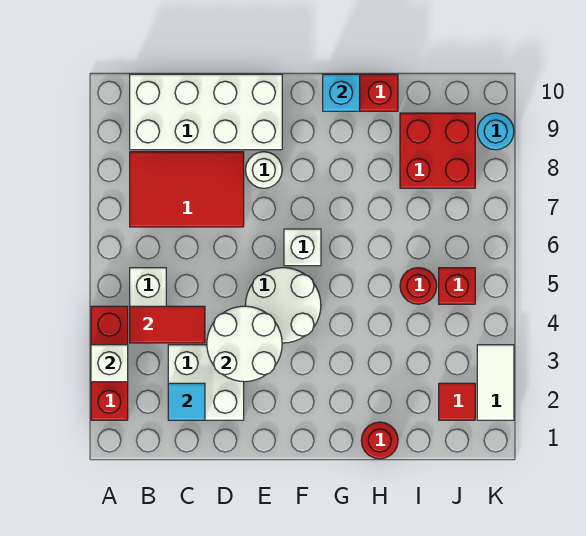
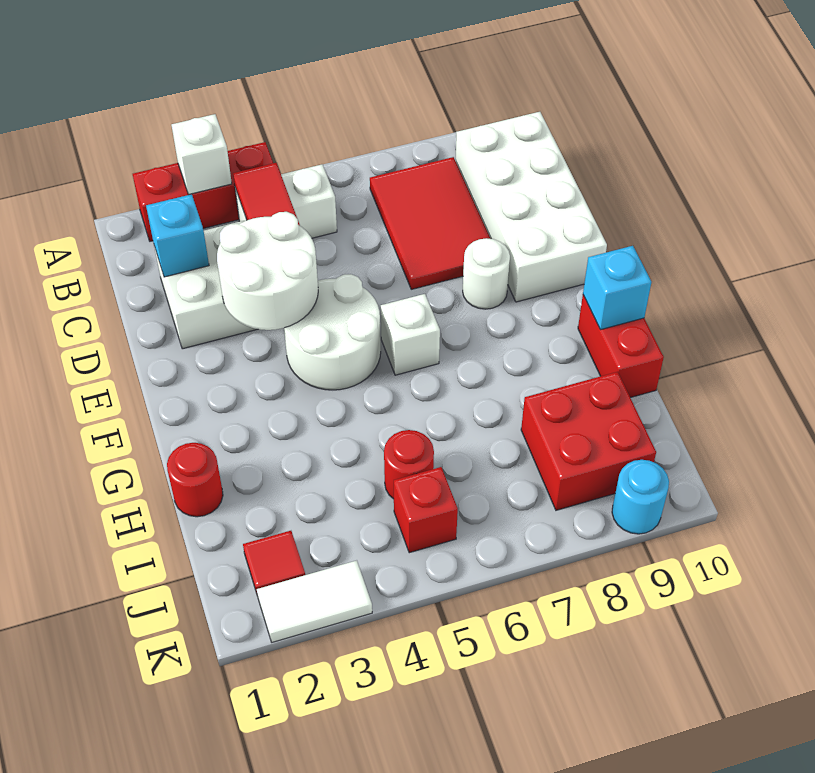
cyan tile C2 level 2 -> cyan brick C2 level 2

